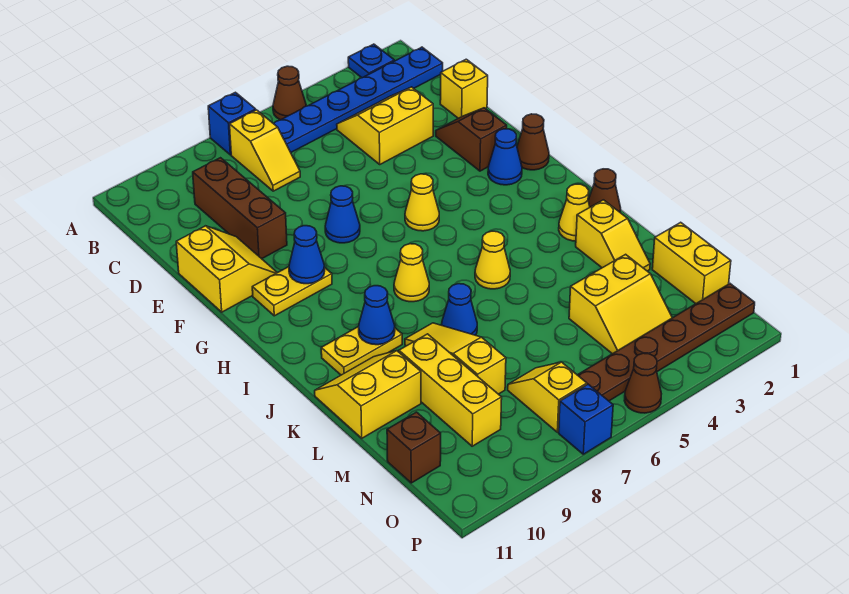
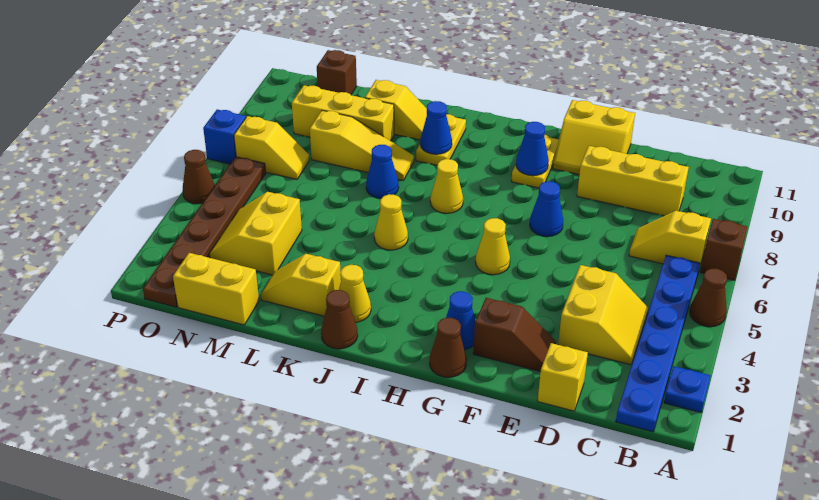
blue brick A7 level 1 -> brown brick A7 level 1
brown brick C9:E9 level 1 -> yellow brick C9:E9 level 1
yellow slope K10:L11 level 1 top L -> yellow slope K10:L10 level 1 top L

